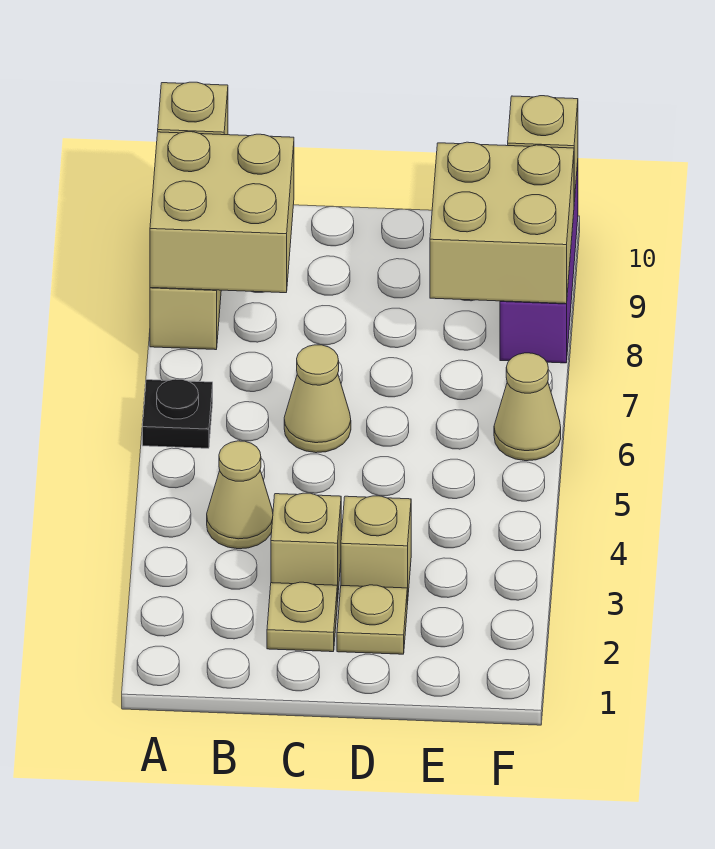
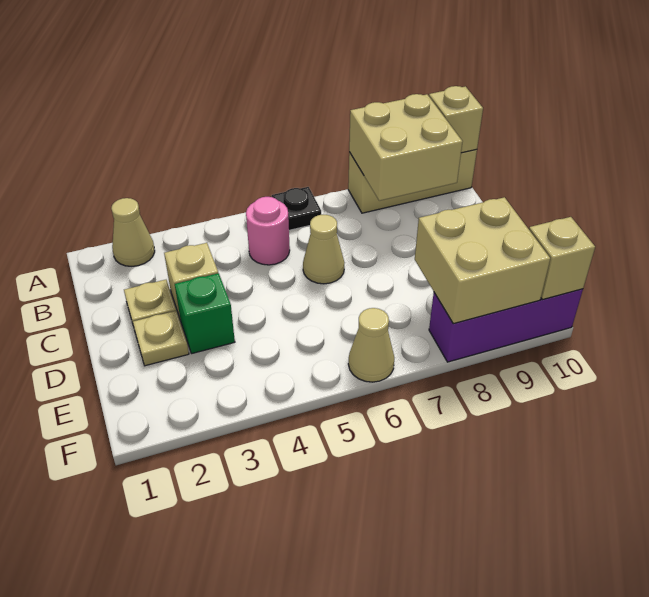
tan cone B4 level 1 -> tan cone A2 level 1
none -> pink round brick B5 level 1
tan brick D3 level 1 -> green brick D3 level 1

